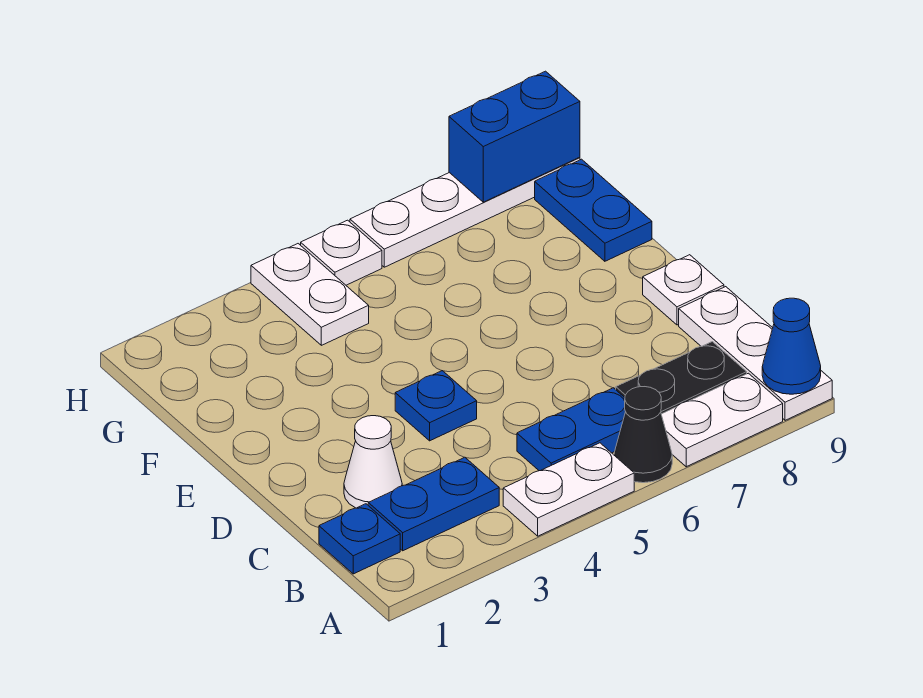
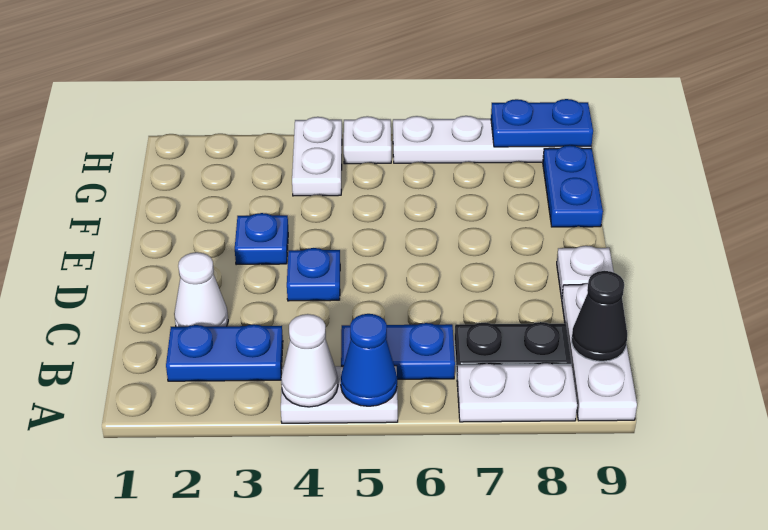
none -> white cone A4 level 2
black cone A6 level 1 -> black cone B9 level 2
blue cone A9 level 2 -> blue cone A5 level 2
blue plate B1 level 1 -> blue plate E3 level 1
blue brick H8:H9 level 2 -> blue plate H8:H9 level 2

